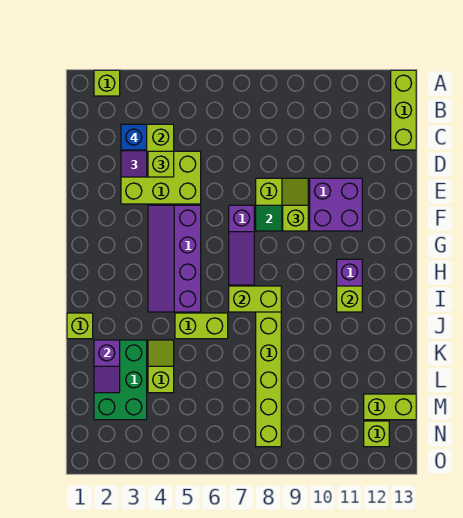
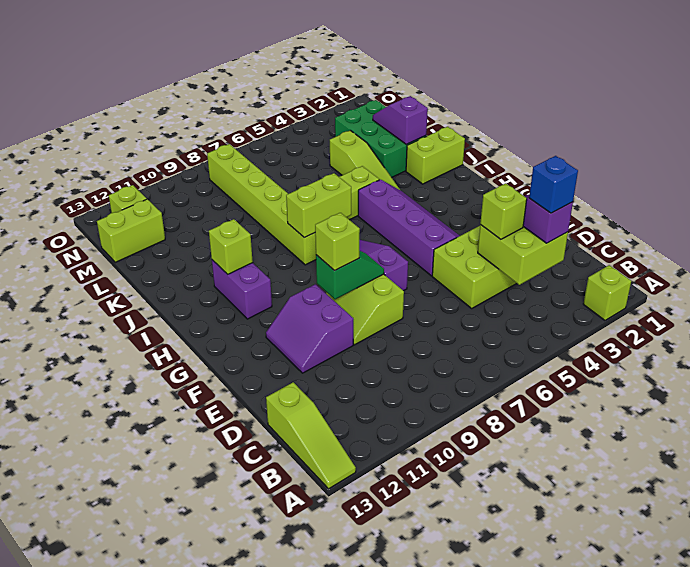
lime brick A13:C13 level 1 -> lime slope A13:C13 level 1 top C
purple brick E10:F11 level 1 -> purple slope E10:F11 level 1 top 10
lime brick J1 level 1 -> lime brick J1:J2 level 1
lime slope K4:L4 level 1 top L -> lime slope J4:L4 level 1 top L

